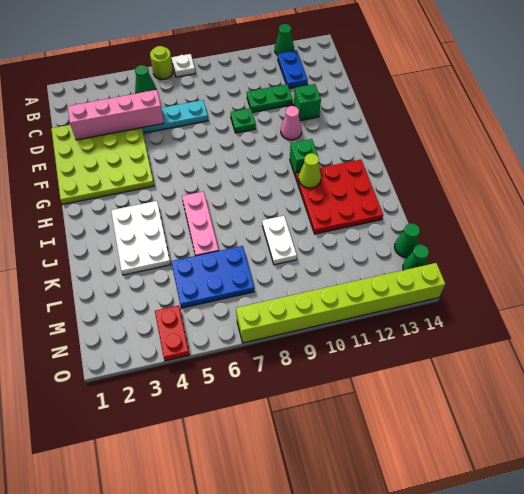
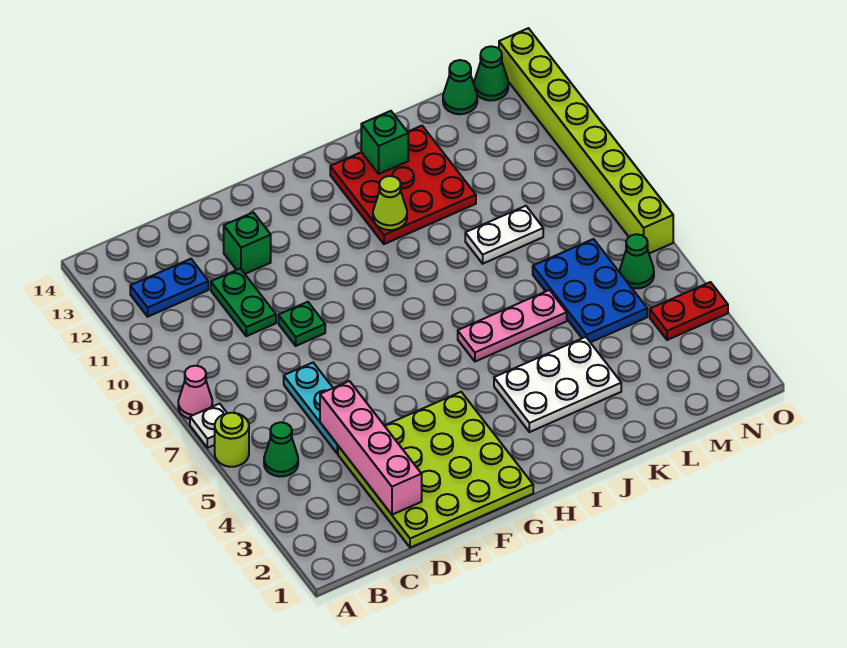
green cone A12 level 1 -> green cone N6 level 1
pink cone F11 level 1 -> pink cone A8 level 1
green brick H11 level 1 -> green brick J13 level 2

